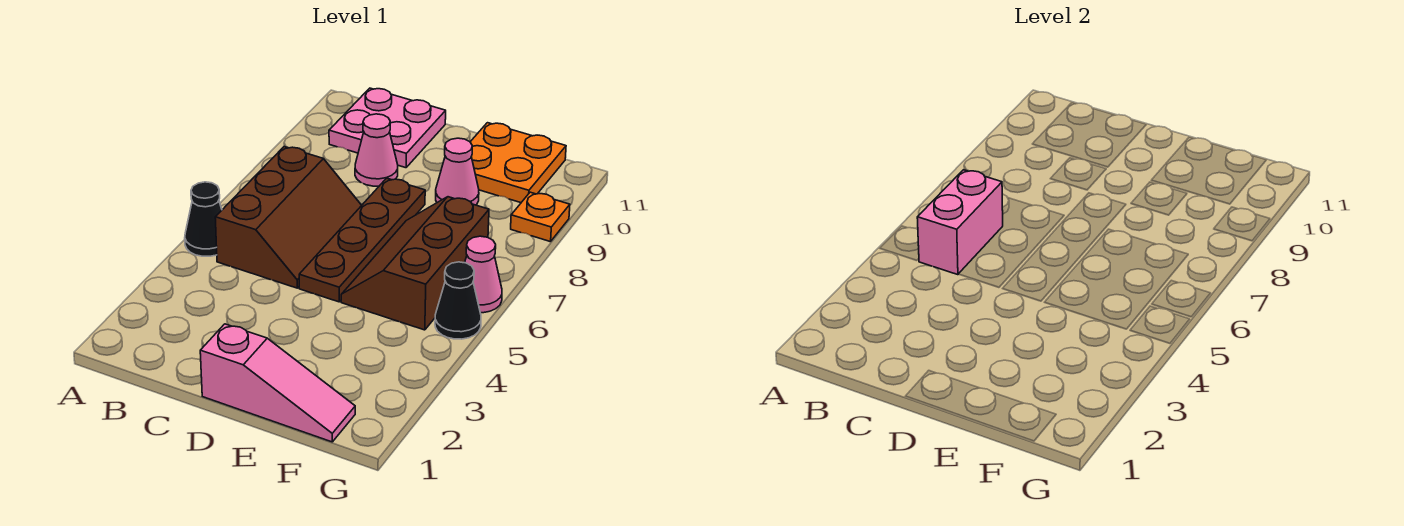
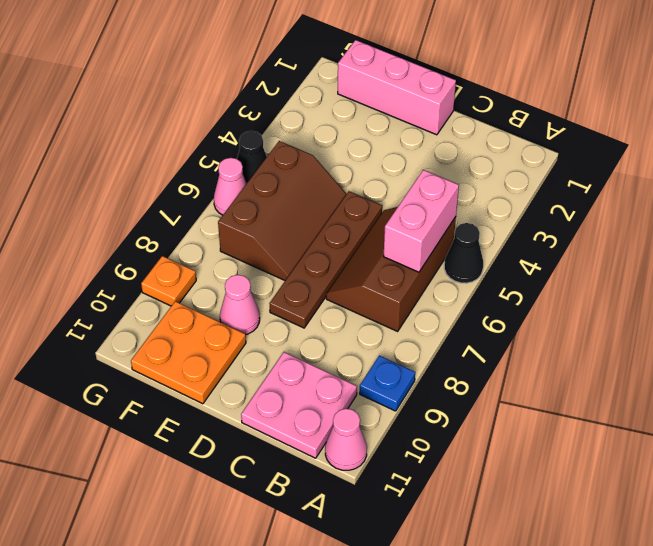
none -> blue plate A9 level 1
pink cone C9 level 1 -> pink cone A11 level 1
pink slope D1:F1 level 1 top D -> pink brick D1:F1 level 1

